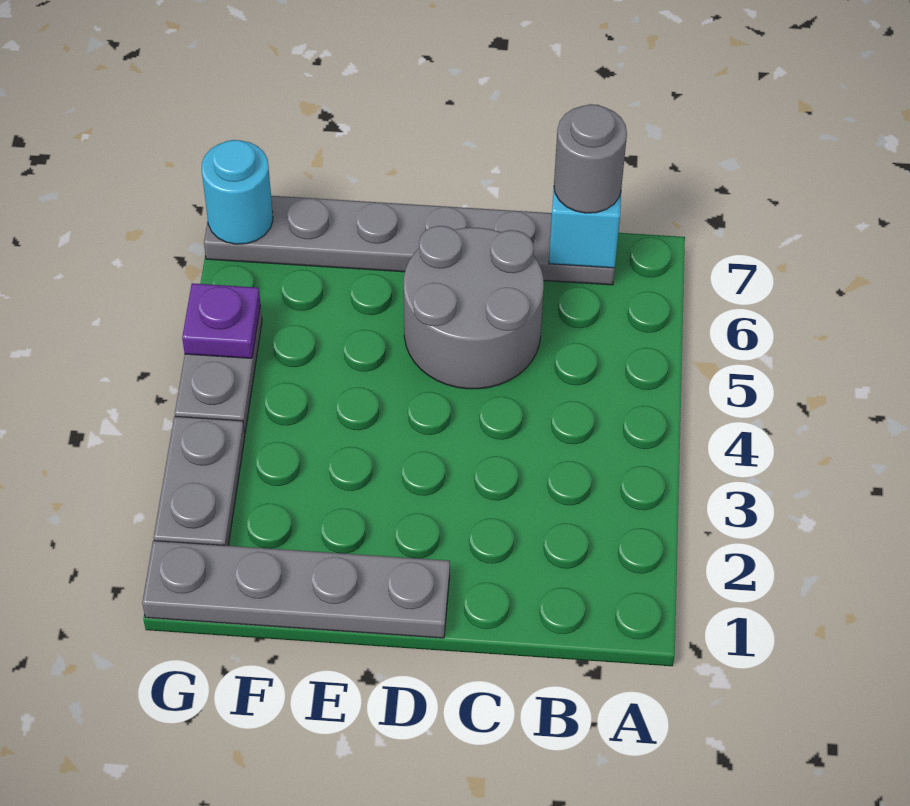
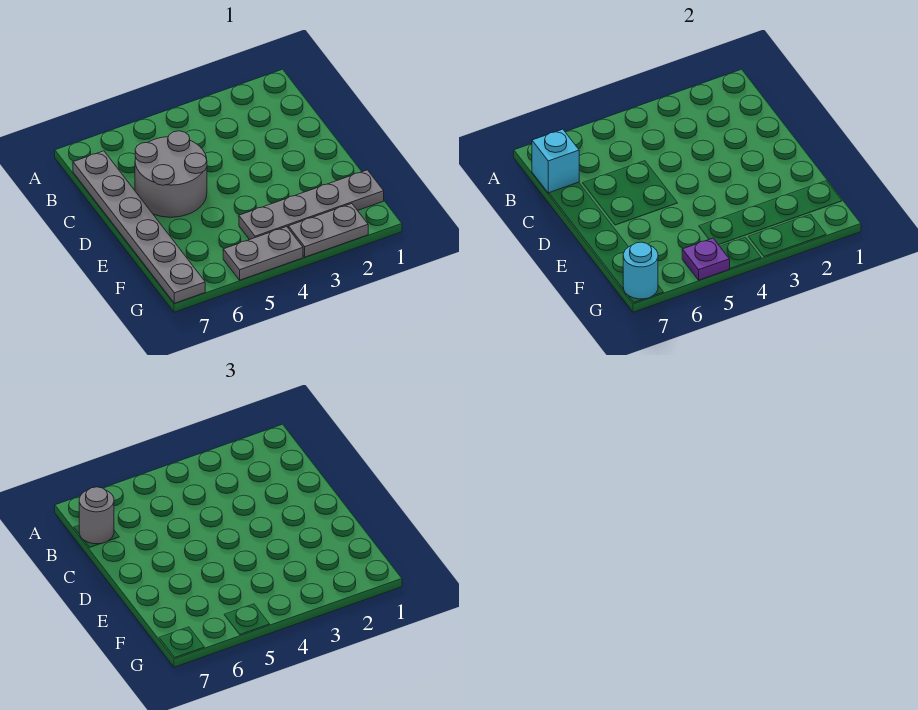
grey plate D1:G1 level 1 -> grey plate F1:F4 level 1

